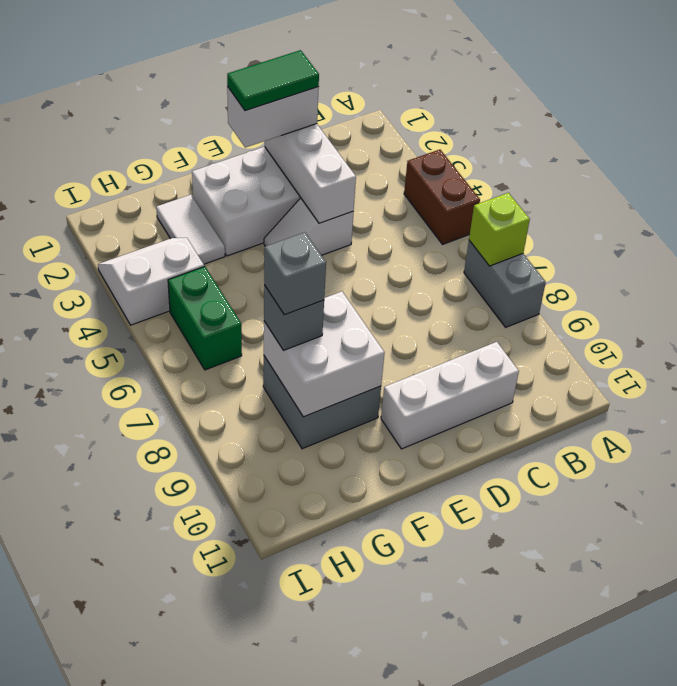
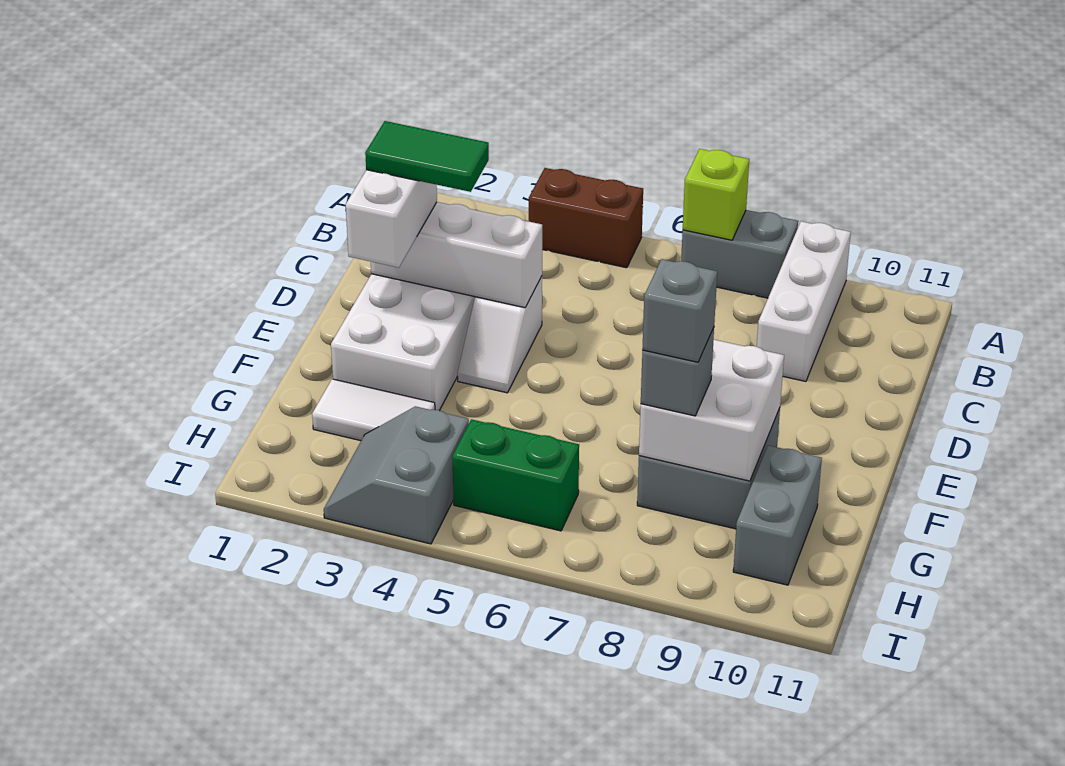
white brick C10:E10 level 1 -> white brick A9:C9 level 1
green tile D2:E2 level 4 -> green tile D2:D3 level 4
none -> grey brick G10:H10 level 1
white slope H3:I4 level 1 top 4 -> grey slope H3:I4 level 1 top 4

